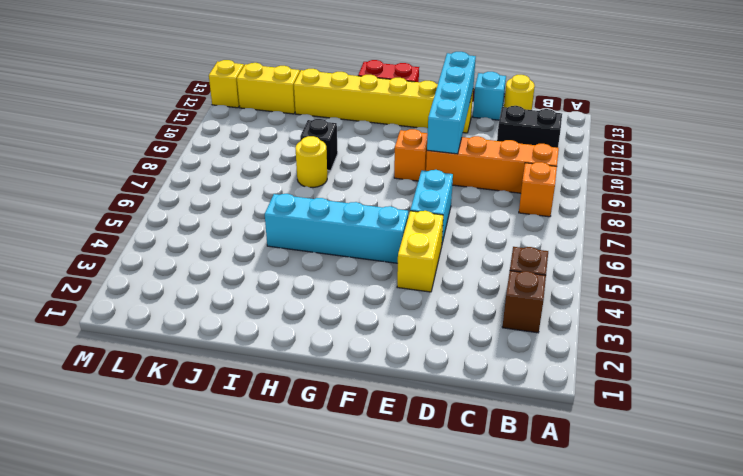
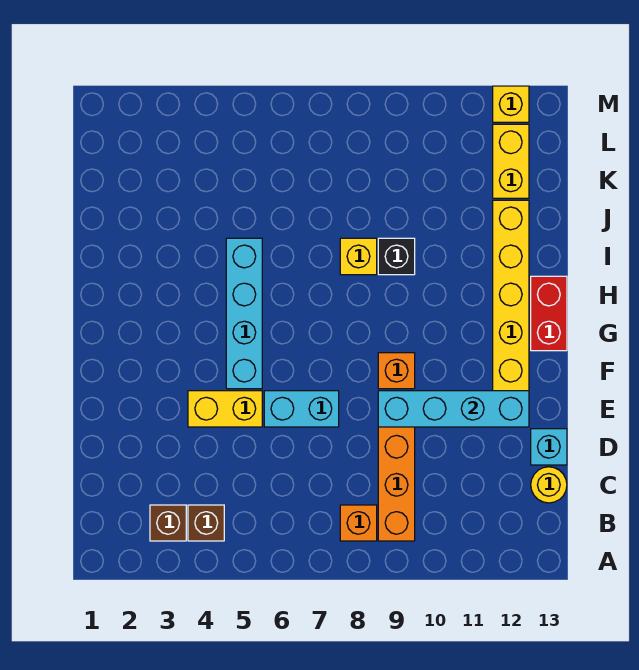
black brick B11:C11 level 1 -> none
yellow round brick I8 level 1 -> yellow brick I8 level 1

